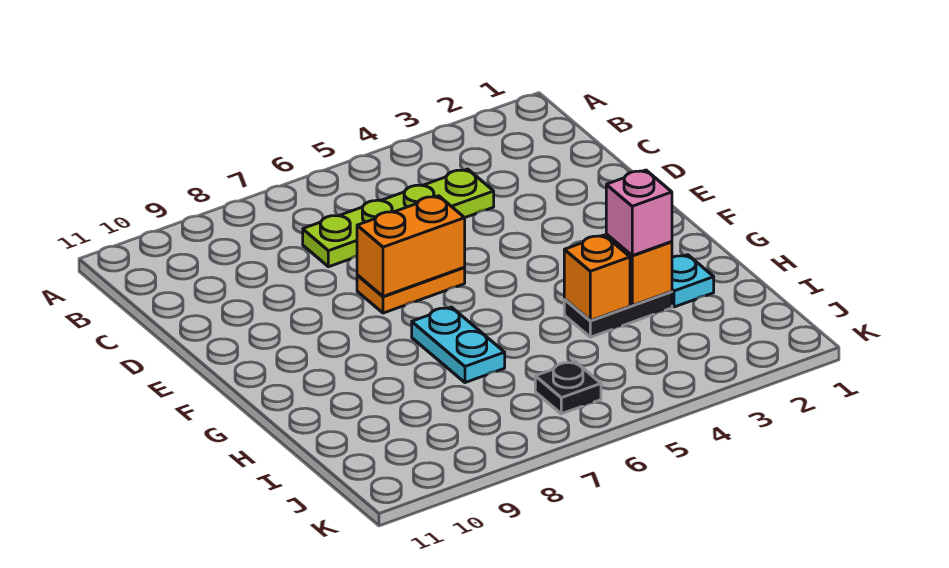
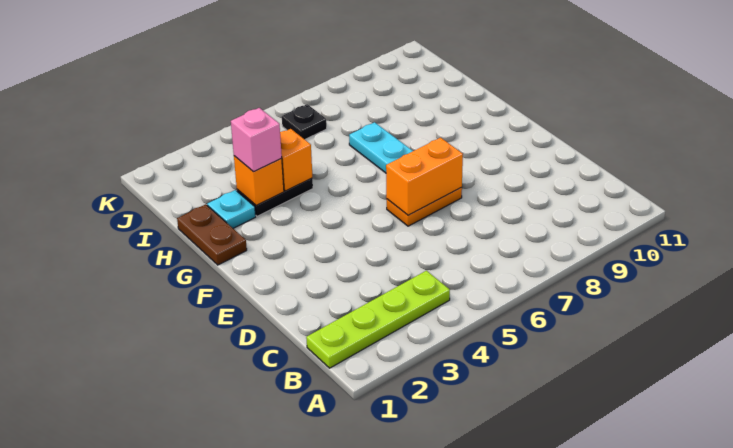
lime plate C4:C7 level 1 -> lime plate B1:B4 level 1
none -> brown plate G1:H1 level 1

